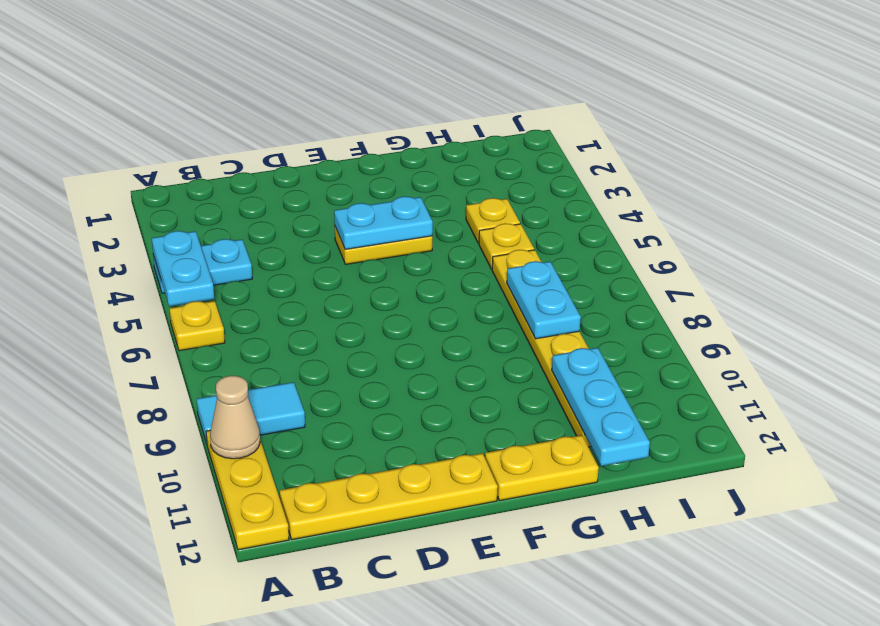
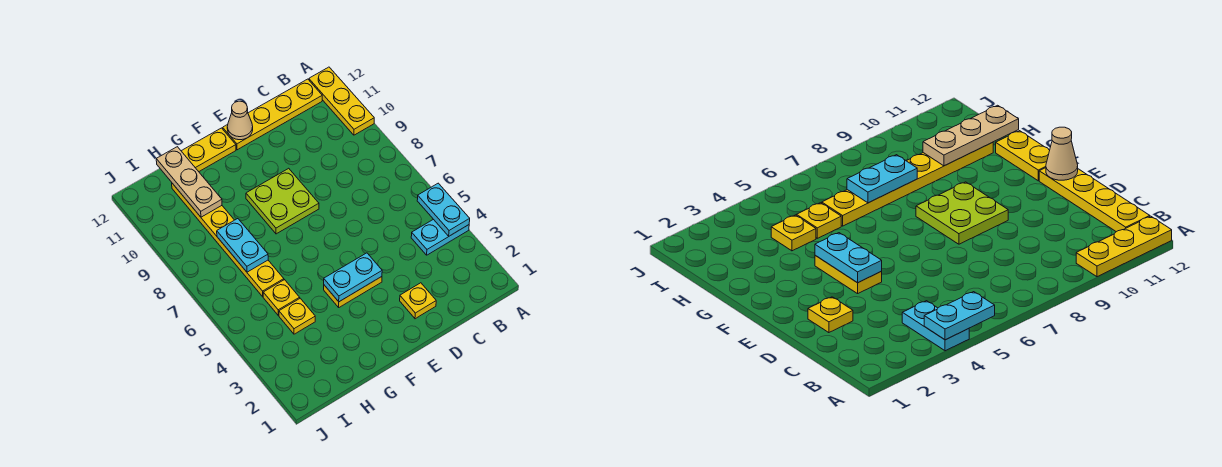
yellow plate A6 level 1 -> yellow plate D2 level 1
cyan tile A9:B9 level 1 -> none
tan cone A10 level 2 -> tan cone E12 level 2
none -> lime plate E8:F9 level 1
cyan plate H10:H12 level 2 -> tan plate H10:H12 level 2

